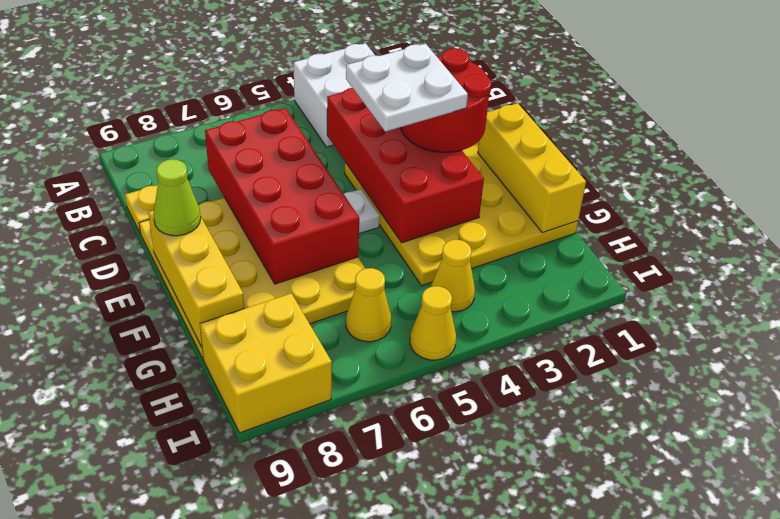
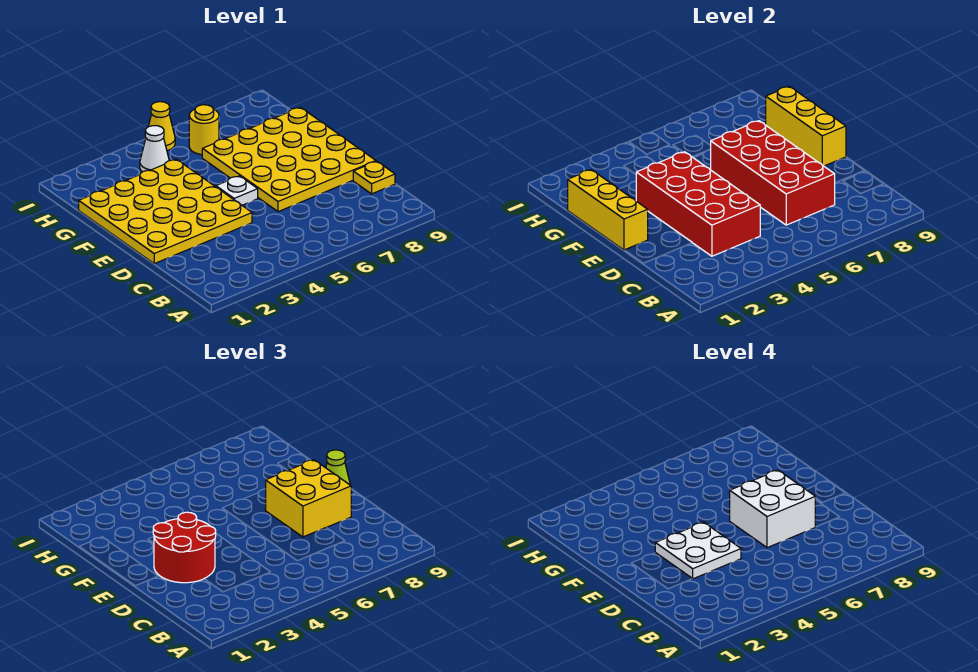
white brick A3:B4 level 1 -> white brick D6:E7 level 4
yellow cone H4 level 1 -> white cone H4 level 1
yellow cone H6 level 1 -> yellow round brick H6 level 1
yellow brick H8:I9 level 1 -> yellow brick D7:E8 level 3

